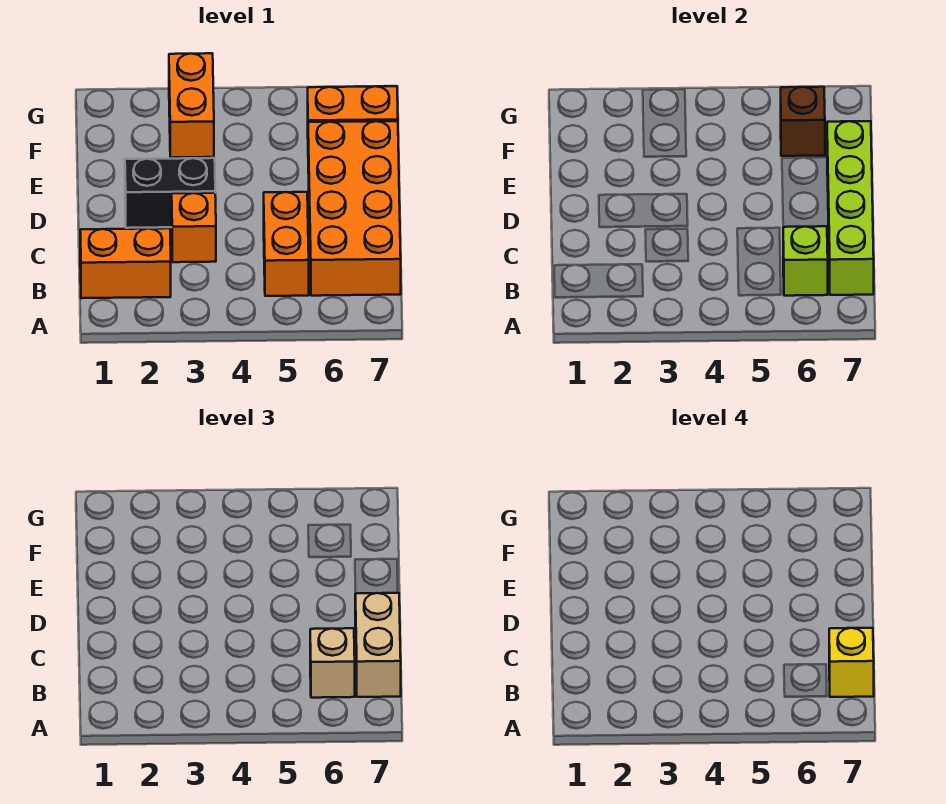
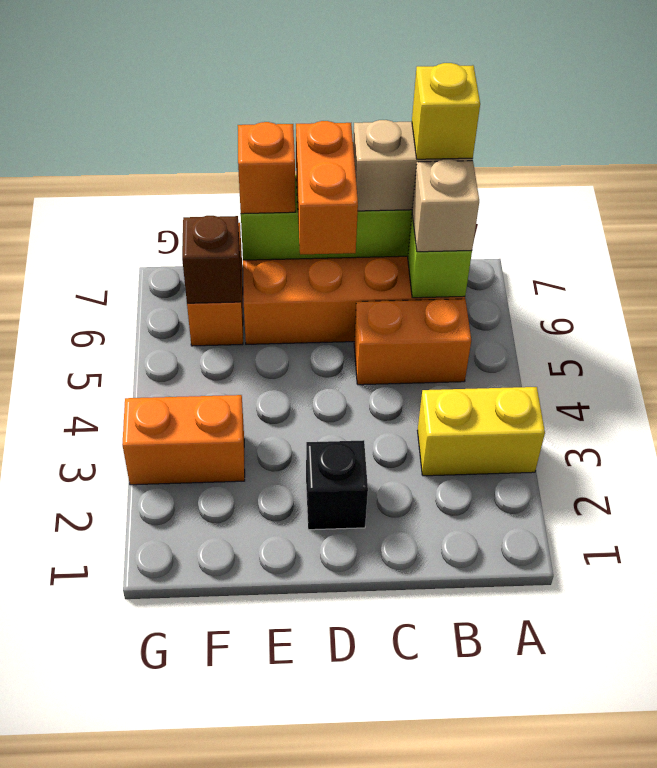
none -> yellow brick A3:B3 level 1
orange brick B1:B2 level 1 -> orange brick D6:D7 level 3
orange brick C3 level 1 -> orange brick E7 level 3
black brick D2:D3 level 1 -> black brick D2 level 1

